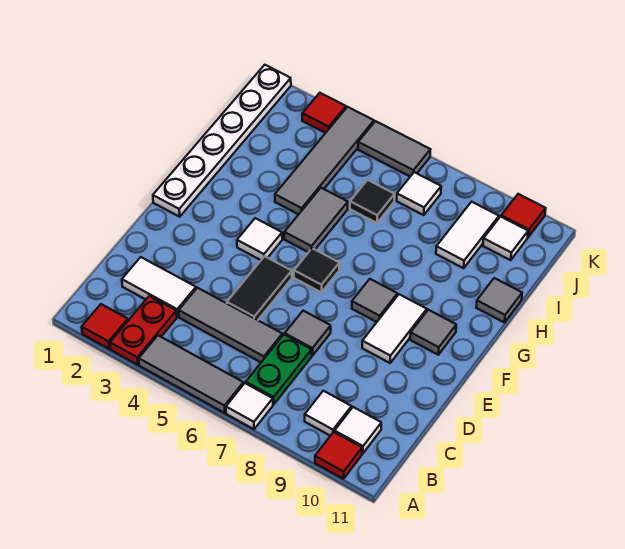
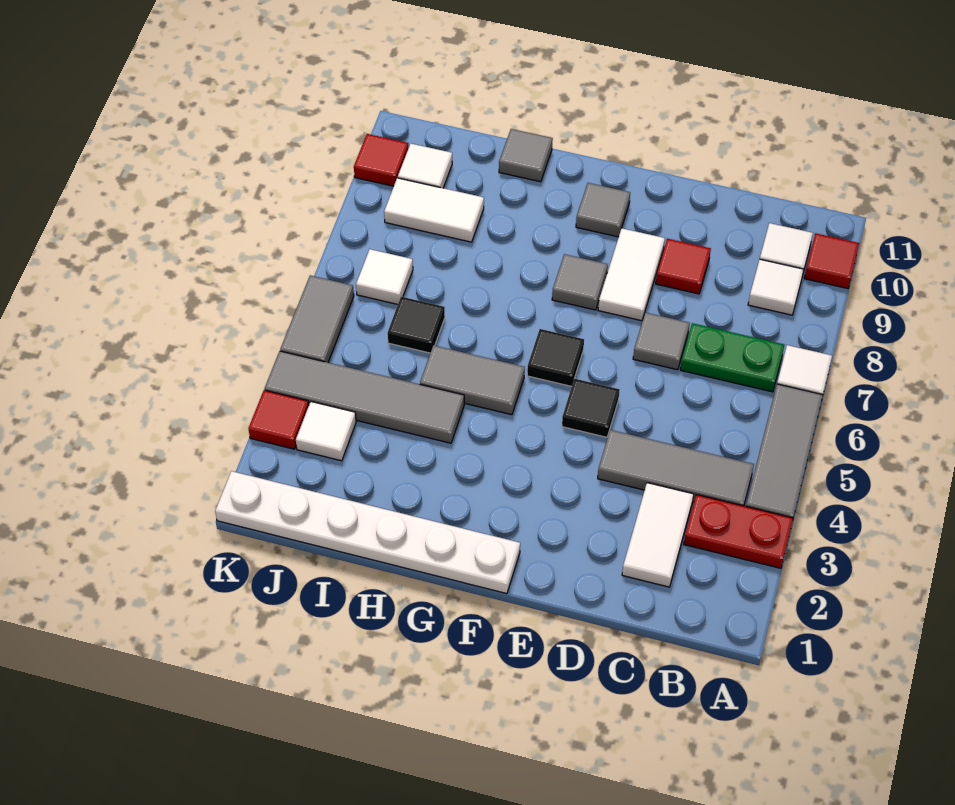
red tile A2 level 1 -> red tile D9 level 1
grey tile C4:C6 level 1 -> grey tile B4:D4 level 1
black tile D5:E5 level 1 -> black tile E5 level 1
white tile E9:F9 level 1 -> white tile E8:E9 level 1
white tile F4 level 1 -> white tile J3 level 1

